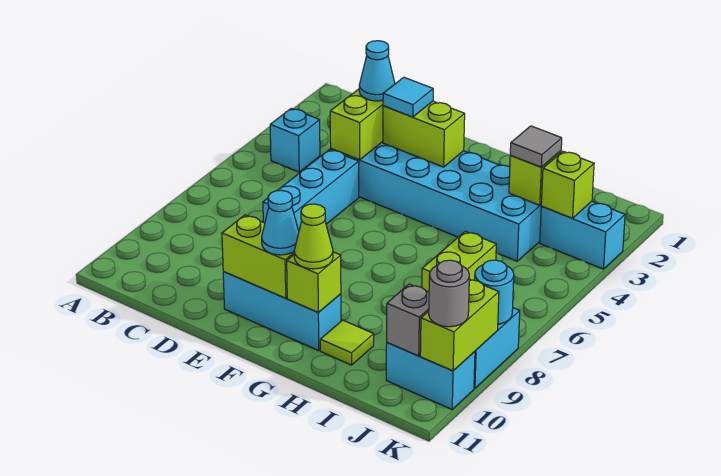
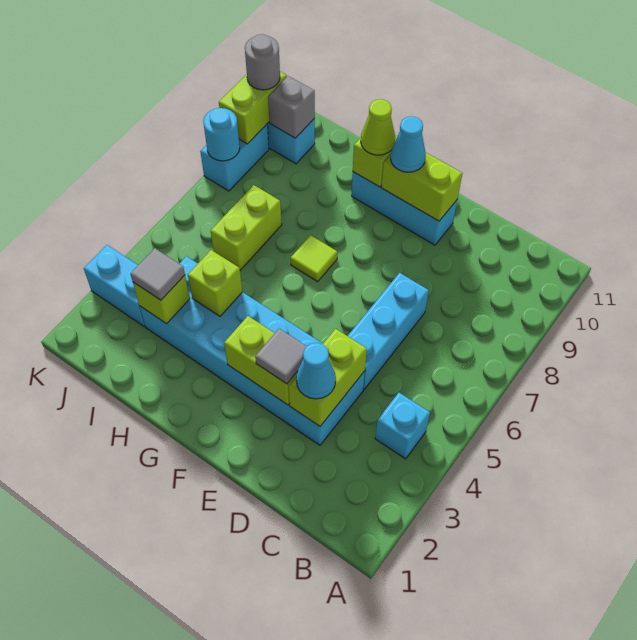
cyan tile E3 level 3 -> grey tile E3 level 3
lime tile H10 level 1 -> lime tile G7 level 1
lime brick J3 level 2 -> lime brick H4 level 2

